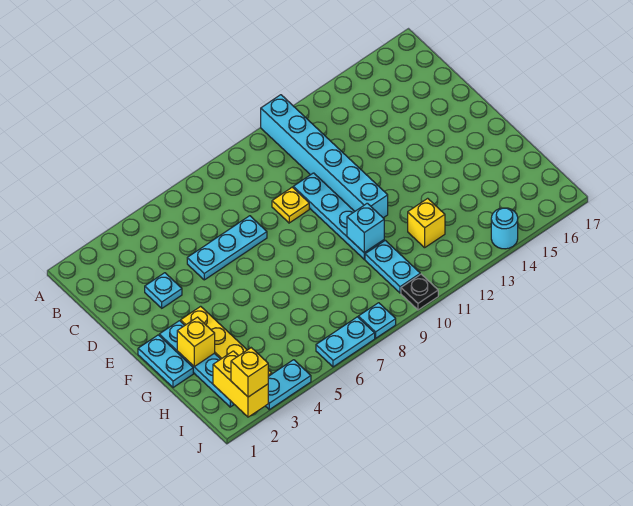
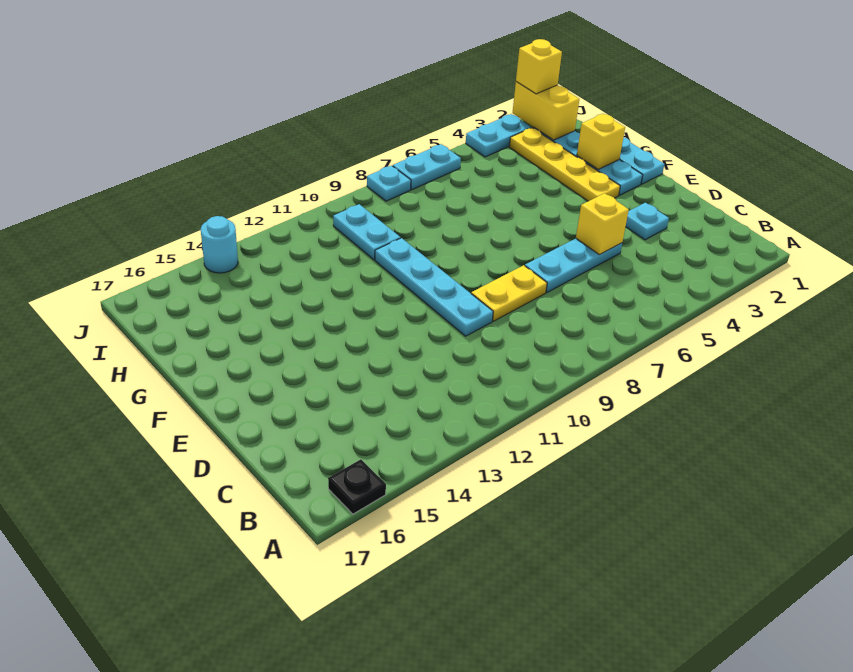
cyan brick A11:F11 level 1 -> none
yellow plate D9 level 1 -> yellow plate D8:D9 level 1
cyan brick G10 level 2 -> none
yellow brick H12 level 1 -> yellow brick D5 level 2
black plate J10 level 1 -> black plate A16 level 1

